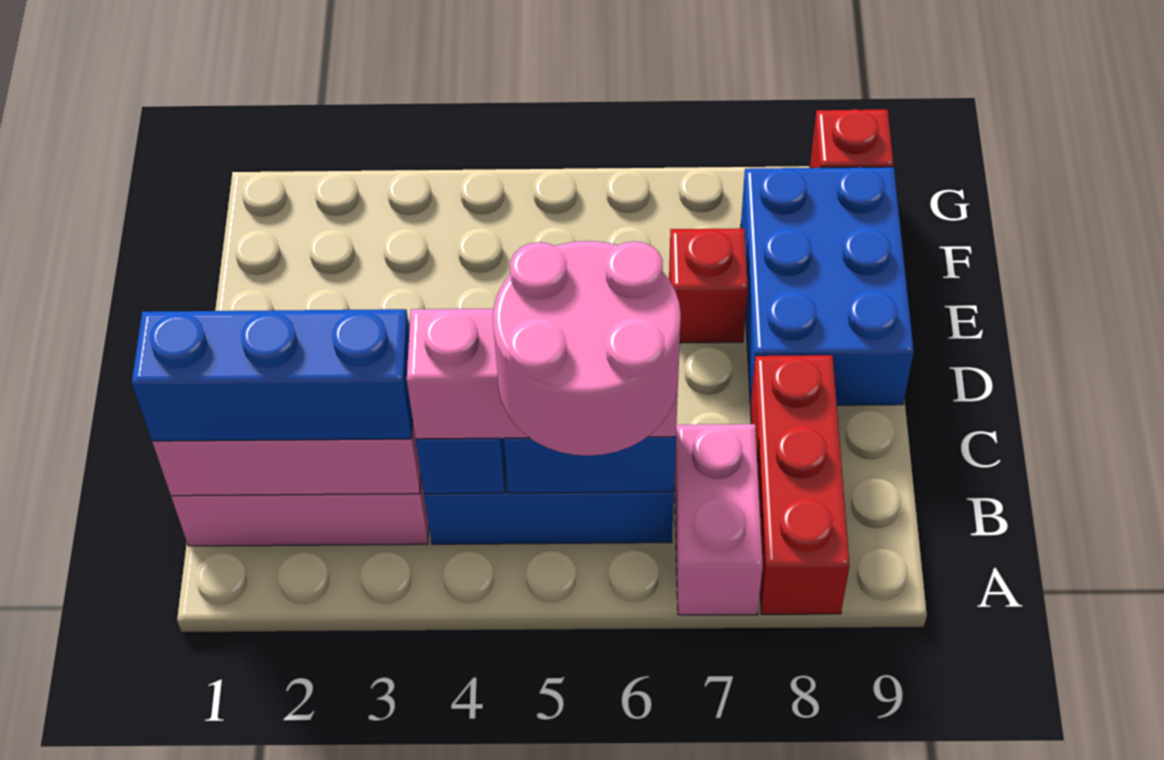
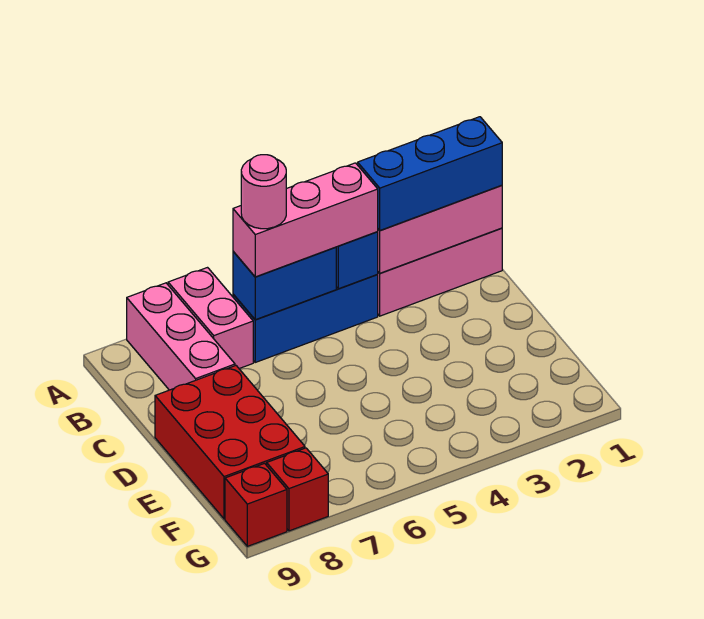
pink round brick A5:B6 level 4 -> pink round brick B6 level 4
red brick A8:C8 level 1 -> pink brick A8:C8 level 1
blue brick D8:F9 level 1 -> red brick D8:F9 level 1
red brick E7 level 1 -> red brick G8 level 1

